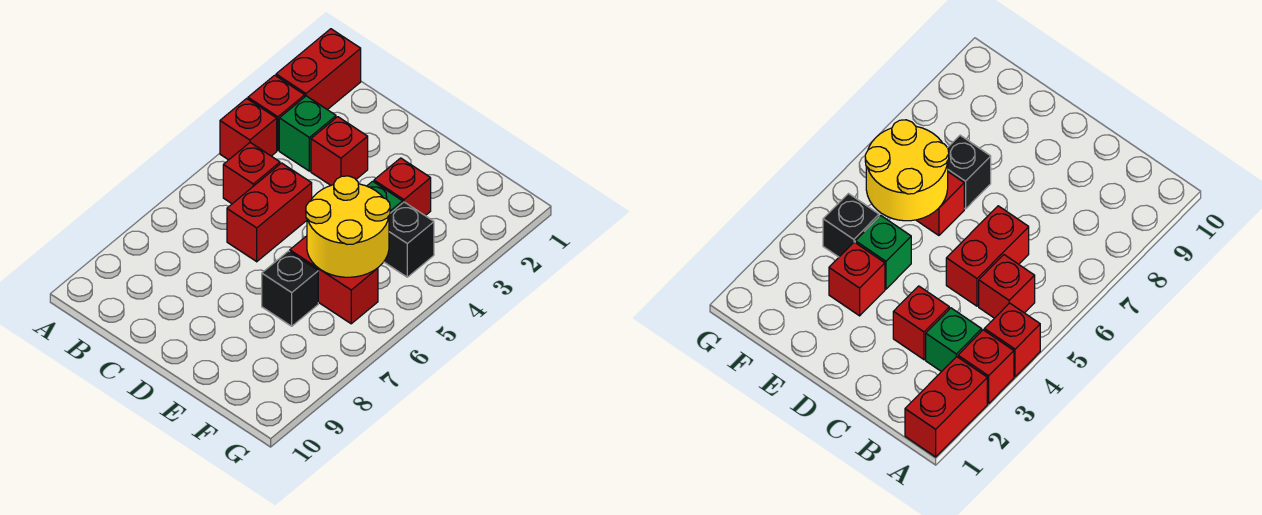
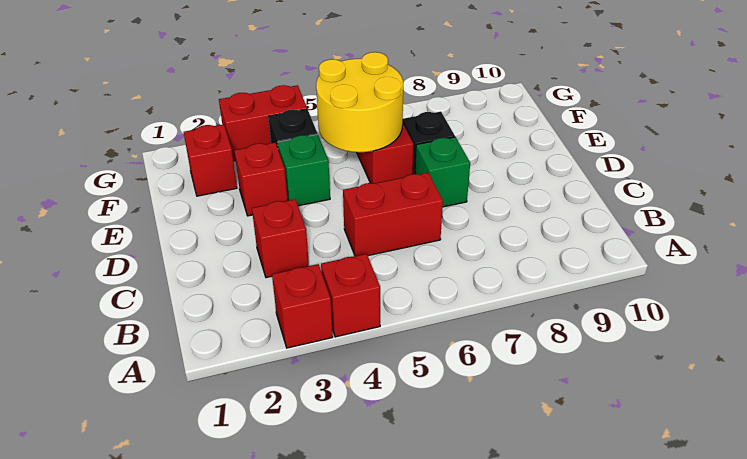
red brick A1:A2 level 1 -> red brick G3:G4 level 1
green brick B3 level 1 -> green brick D7 level 1
red brick B5 level 1 -> red brick F2 level 1

